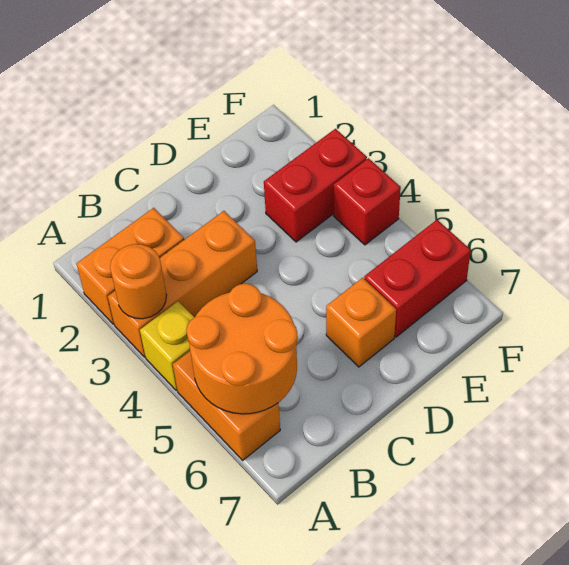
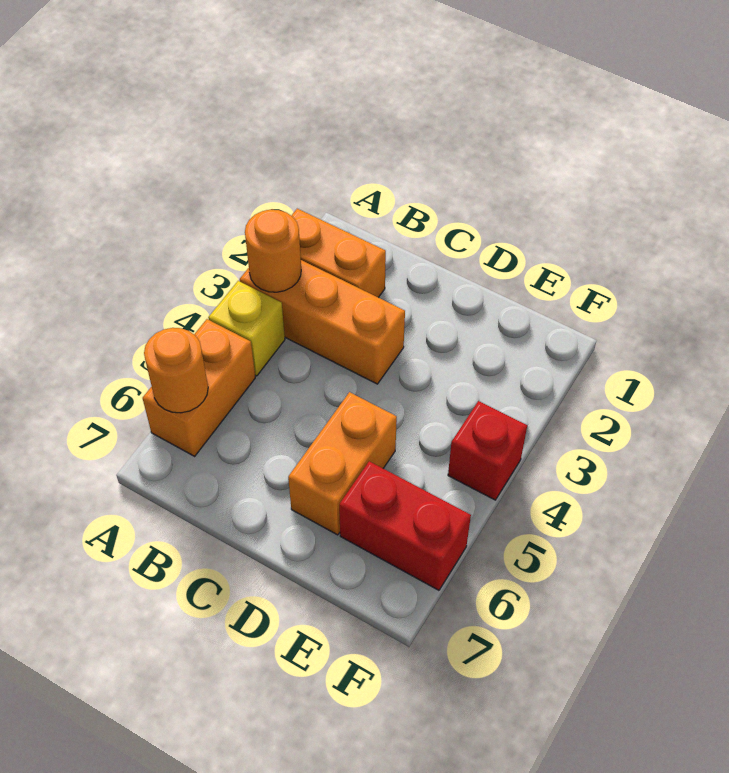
orange round brick A5:B6 level 2 -> orange round brick A6 level 2
orange brick D6 level 1 -> orange brick D5:D6 level 1
red brick E3:F3 level 1 -> none

